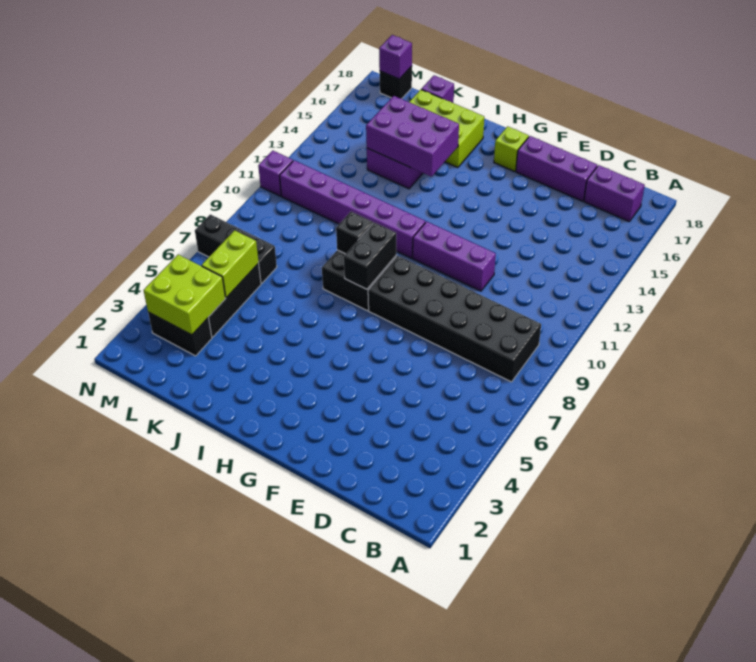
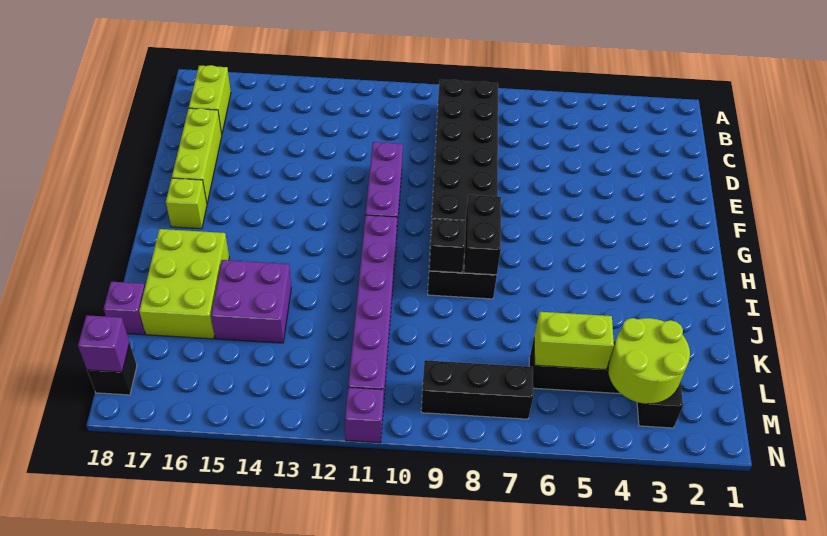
purple brick B17:C17 level 1 -> lime brick B17:C17 level 1
purple brick D17:F17 level 1 -> lime brick D17:F17 level 1
black brick H8:H9 level 2 -> black brick H8:I8 level 2
purple brick I14:K15 level 2 -> none
lime brick L3:M4 level 2 -> lime round brick L3:M4 level 2
black brick L7:N7 level 1 -> black brick M7:M9 level 1

